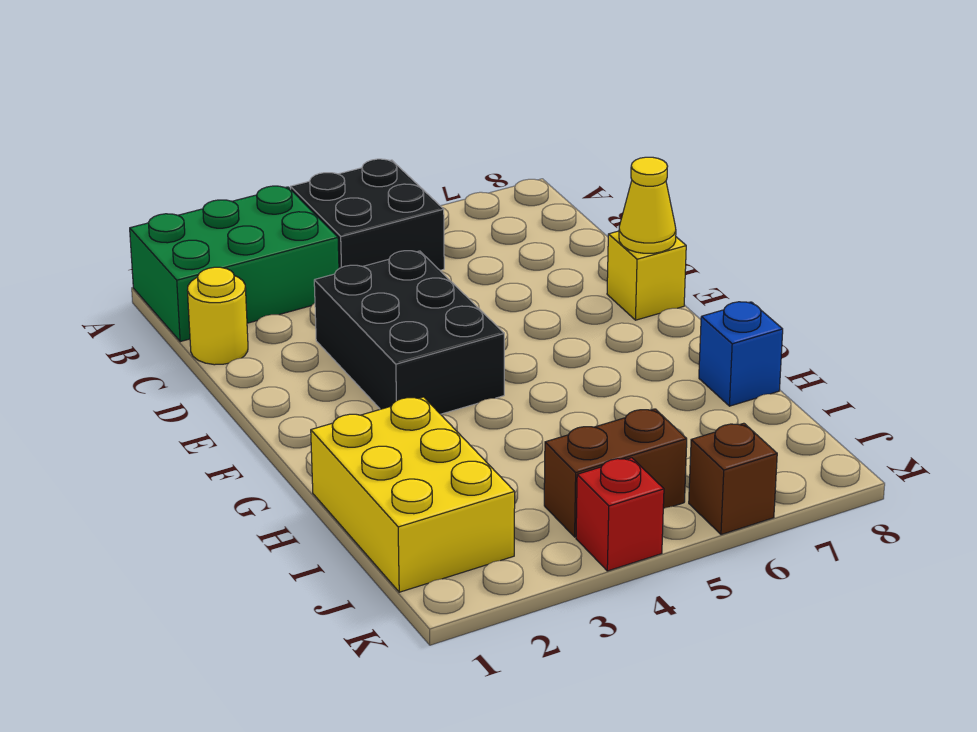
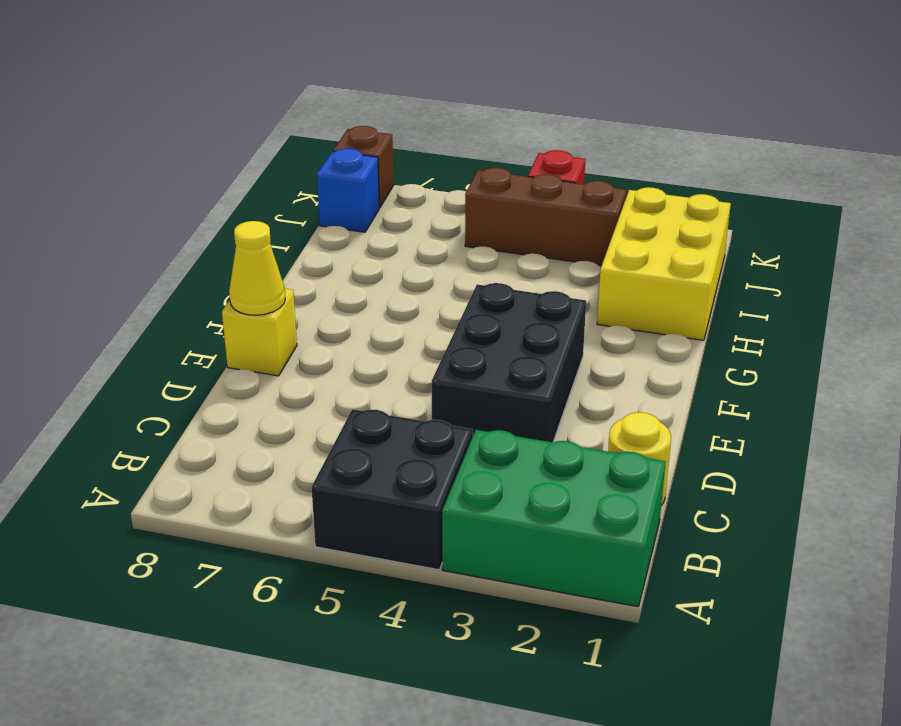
blue brick H8 level 1 -> blue brick J8 level 1
brown brick J4:J5 level 1 -> brown brick J3:J5 level 1
brown brick K6 level 1 -> brown brick K8 level 1

